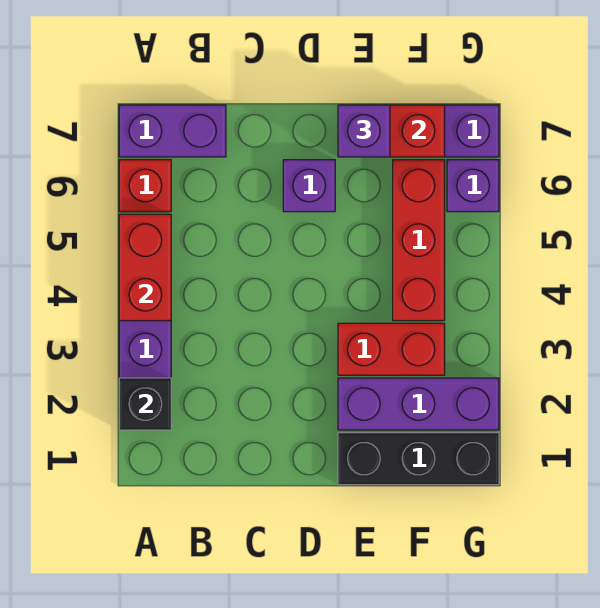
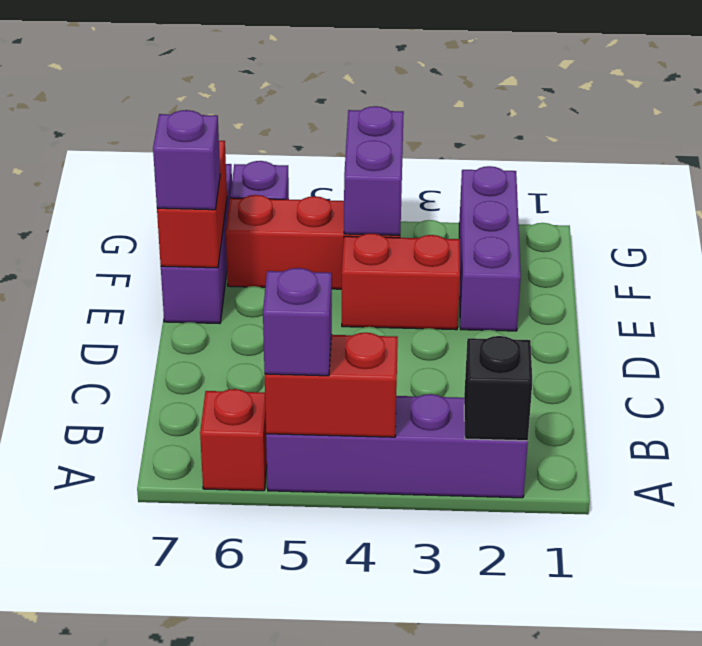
purple brick A7:B7 level 1 -> purple brick F4:G4 level 2
purple brick D6 level 1 -> purple brick A5 level 3
black brick E1:G1 level 1 -> none
red brick E3:F3 level 1 -> red brick E3:E4 level 1

